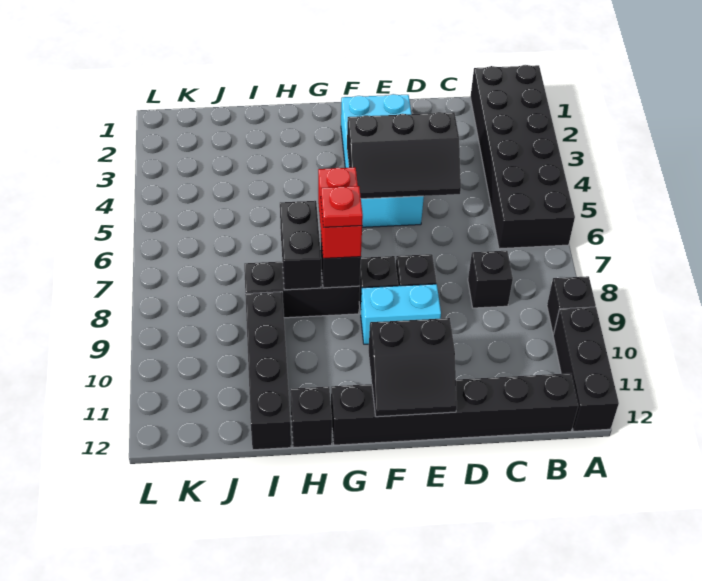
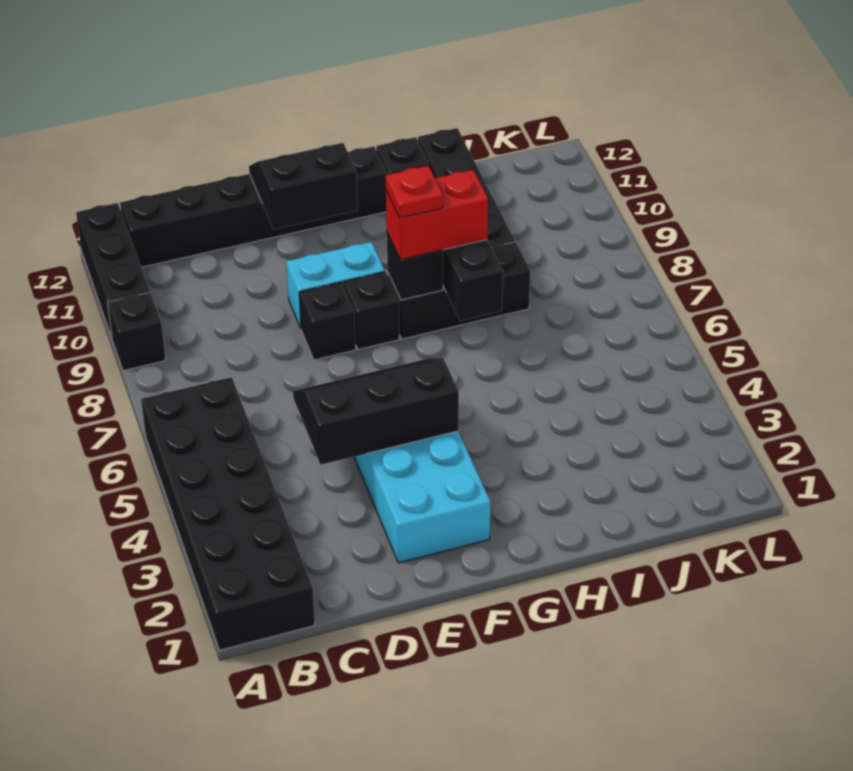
black brick C8 level 1 -> none
red brick G7:G8 level 3 -> red brick G8:H8 level 3

